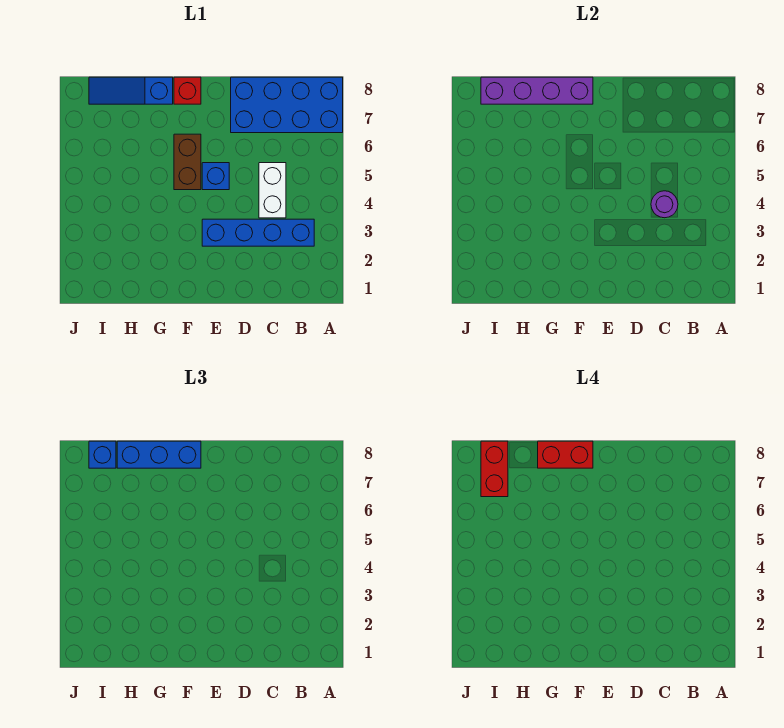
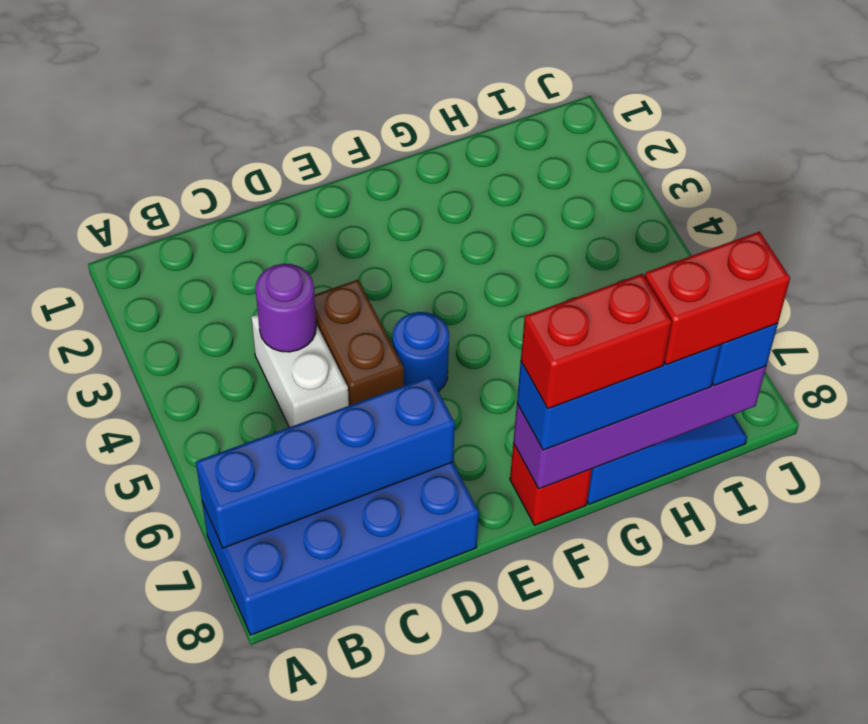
blue brick B3:E3 level 1 -> blue brick A7:D7 level 2
blue brick E5 level 1 -> blue round brick E5 level 1
brown brick F5:F6 level 1 -> brown brick D4:D5 level 1
red brick I7:I8 level 4 -> red brick H8:I8 level 4

